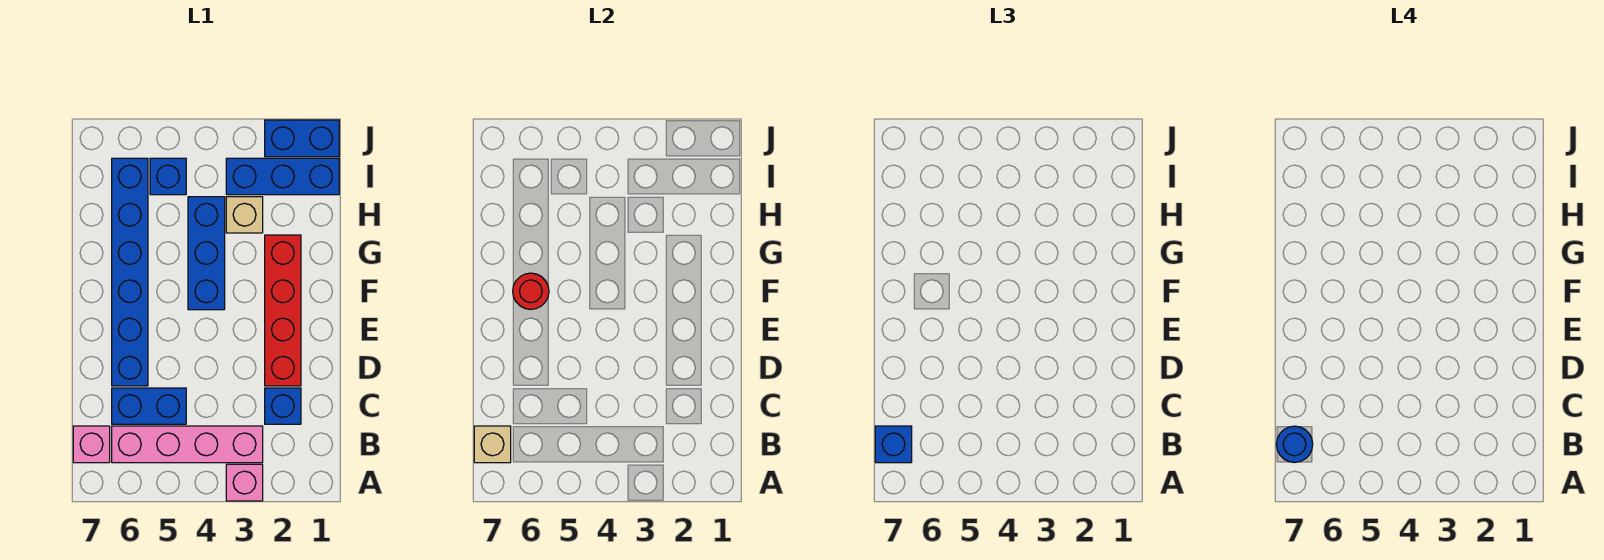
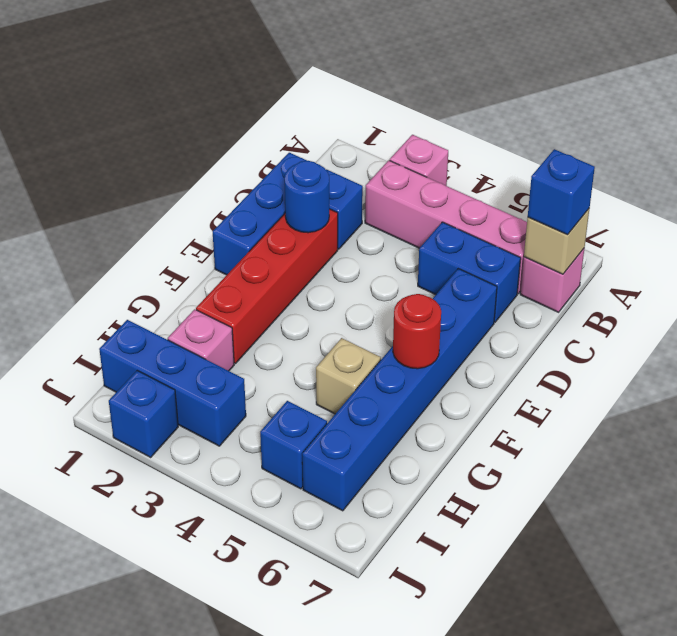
blue round brick B7 level 4 -> blue round brick D2 level 2
blue brick F4:H4 level 1 -> blue brick C1:E1 level 1
none -> pink brick H2 level 1
tan brick H3 level 1 -> tan brick G5 level 1
blue brick J1:J2 level 1 -> blue brick J2 level 1

